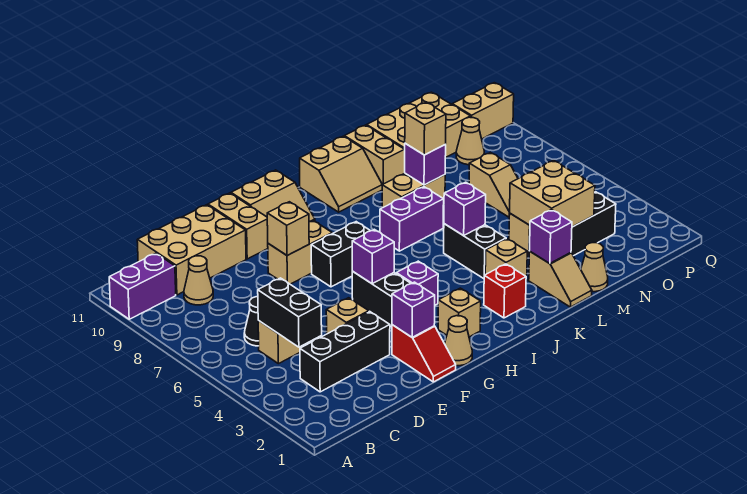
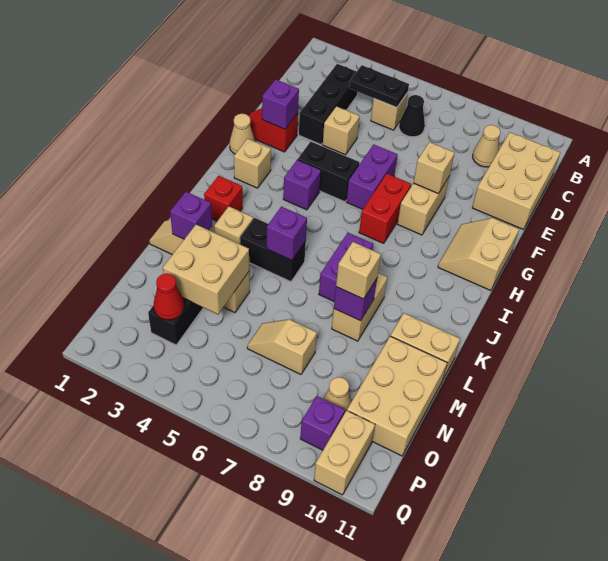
purple brick A10:B10 level 1 -> purple brick F6:G6 level 1
black brick C4:C5 level 2 -> black plate C4:C5 level 2
tan brick F10:F11 level 1 -> none
purple brick G5 level 2 -> purple brick P9 level 1
black brick G7:H7 level 1 -> red brick G7:H7 level 1
tan slope J10:K11 level 1 top 11 -> none
tan cone M1 level 1 -> none
none -> red cone O3 level 2

